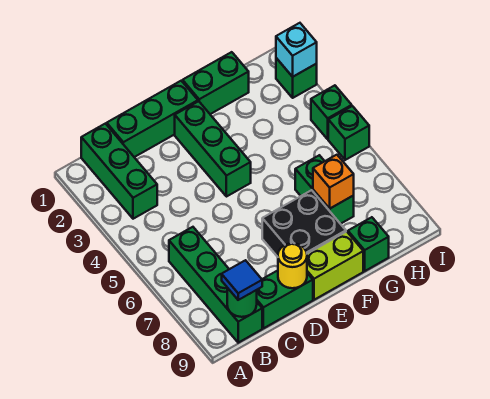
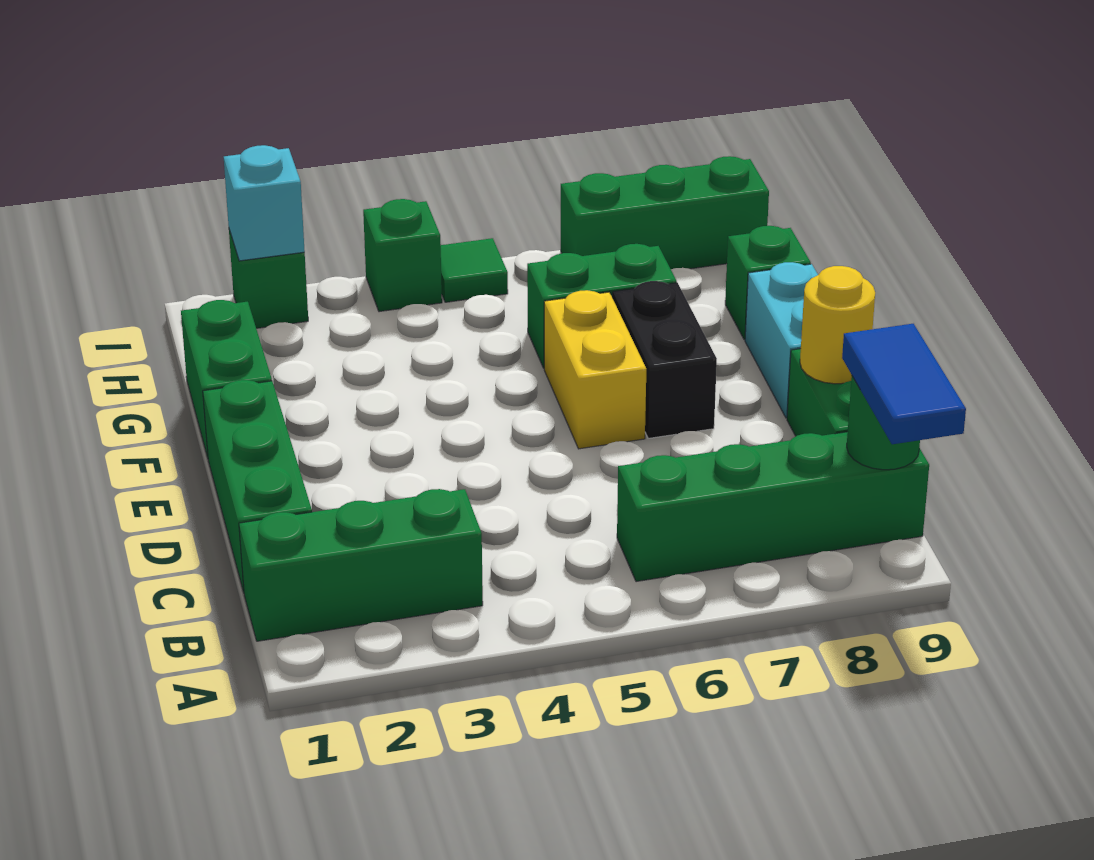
blue tile B9 level 3 -> blue tile A9:B9 level 3
green brick E2:E4 level 1 -> green brick I7:I9 level 1
none -> yellow brick E6:F6 level 1
black brick E7:F8 level 1 -> black brick E7:F7 level 1
lime brick E9:F9 level 1 -> cyan brick E9:F9 level 1
orange brick G7 level 2 -> none
green brick I5 level 1 -> green tile I5 level 1

